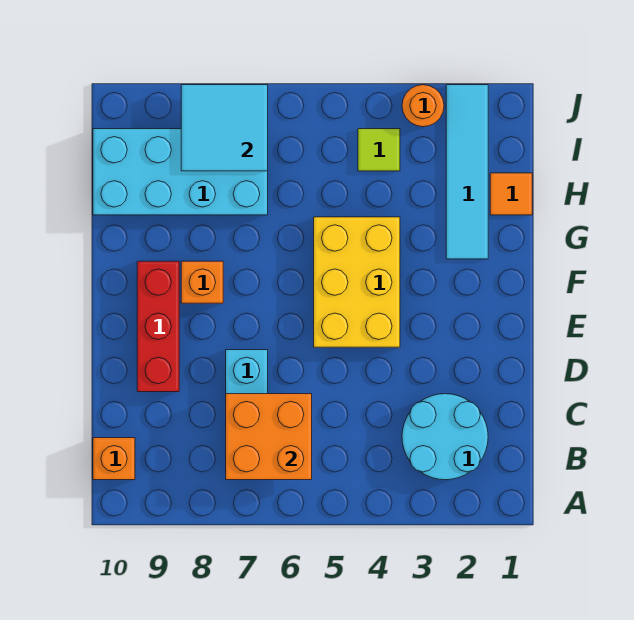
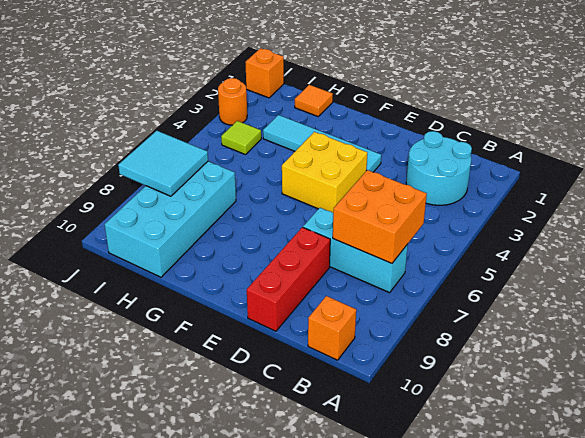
red brick D9:F9 level 1 -> red brick D8:D10 level 1
yellow brick E4:G5 level 1 -> yellow brick E4:F5 level 1
orange brick F8 level 1 -> orange brick J1 level 1
cyan tile G2:J2 level 1 -> cyan tile E3:H3 level 1

